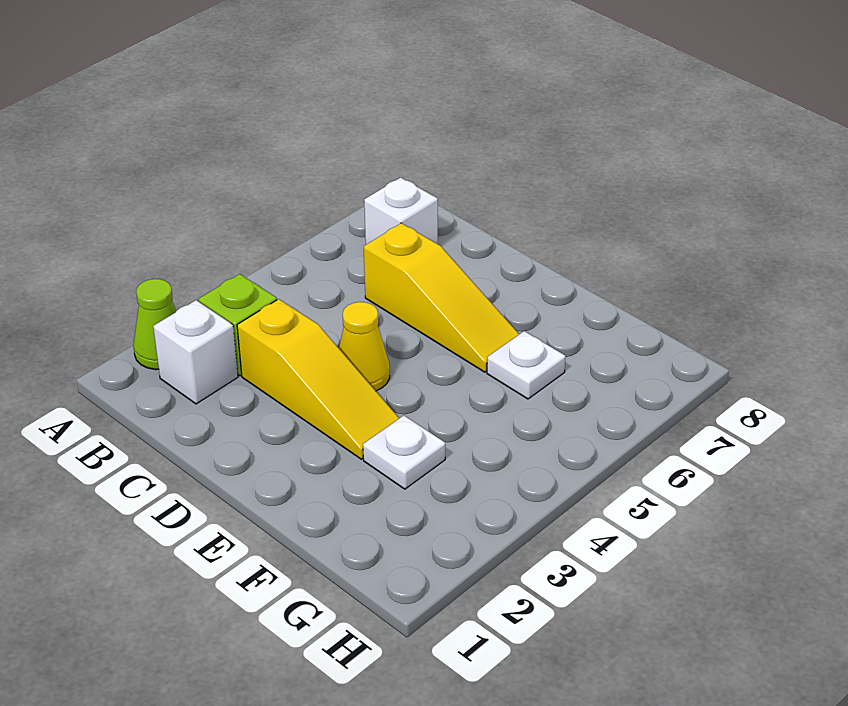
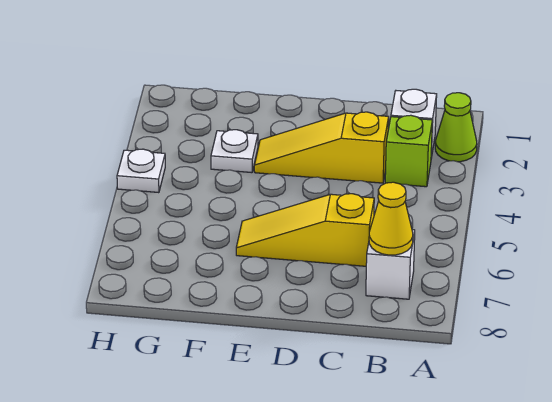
yellow cone D4 level 1 -> yellow cone B7 level 2
white plate F6 level 1 -> white plate H4 level 1

